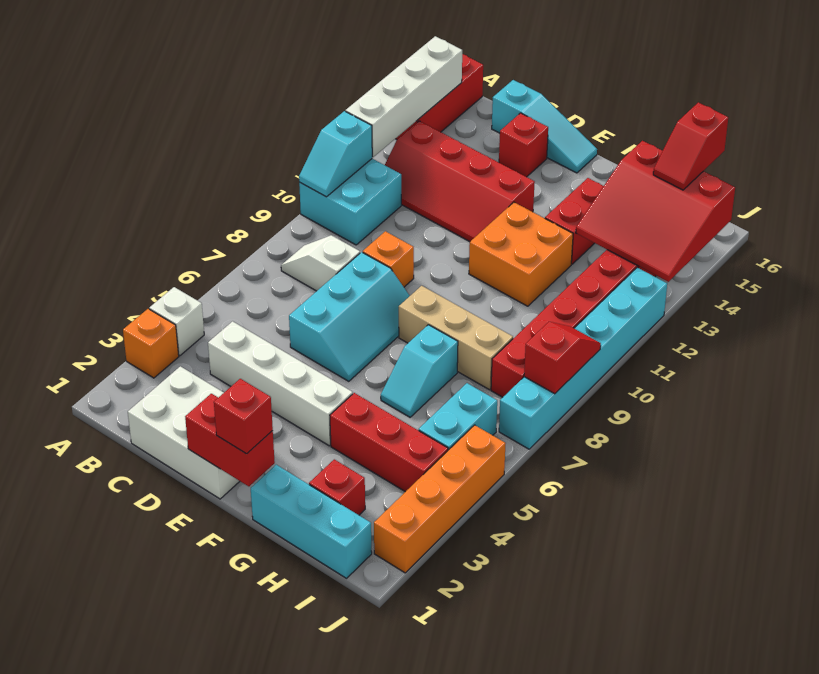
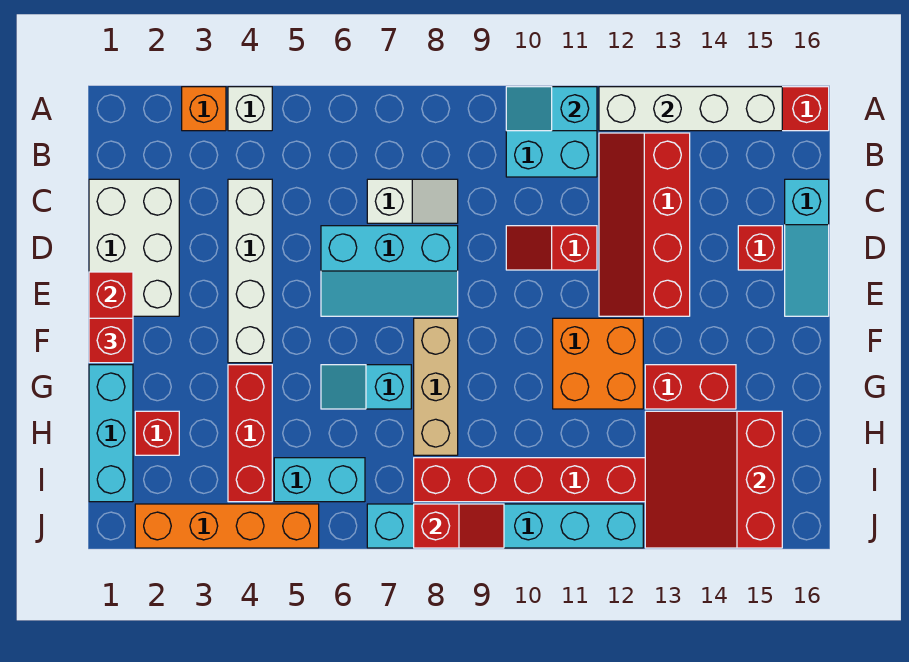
white slope B8:C8 level 1 top C -> white slope C7:C8 level 1 top 7
orange brick D9 level 1 -> none
red slope I15:I16 level 3 top 16 -> red slope D10:D11 level 1 top 11

